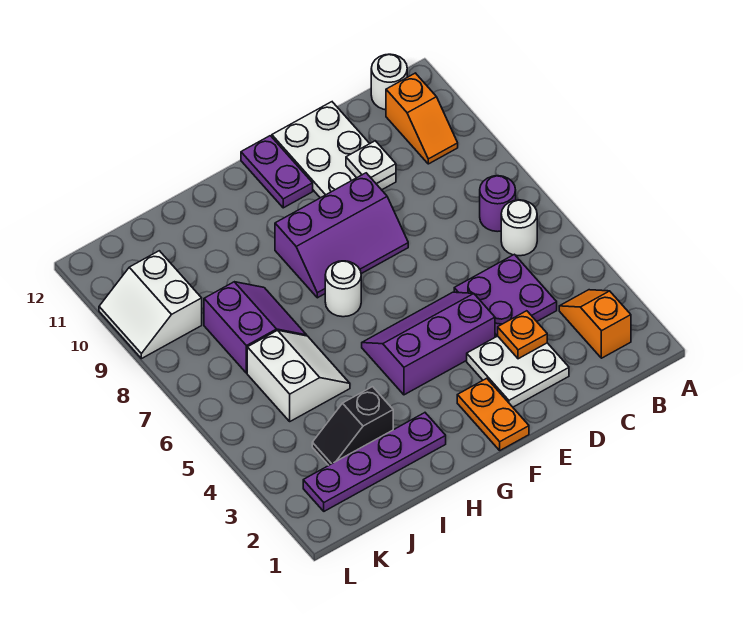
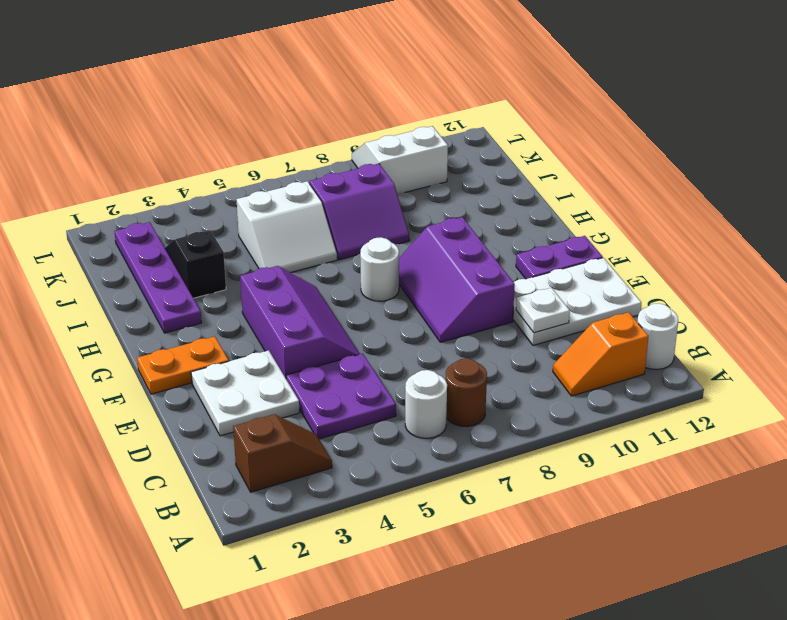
orange slope B2:B3 level 1 top 2 -> brown slope B2:B3 level 1 top 2
purple round brick B7 level 1 -> brown round brick B7 level 1
orange plate D3 level 2 -> none

